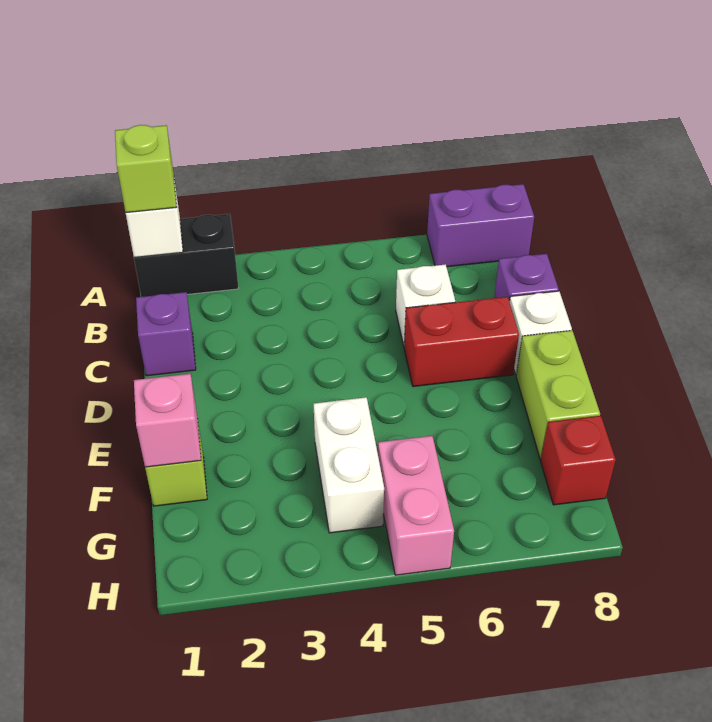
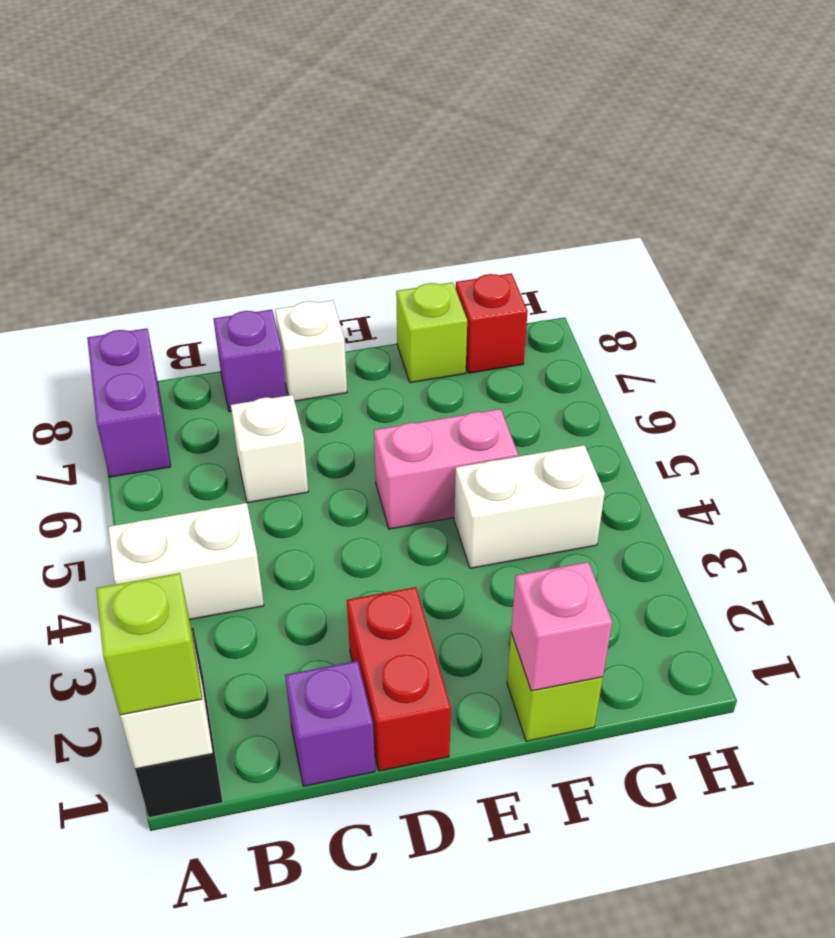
none -> white brick A4:B4 level 1
red brick D6:D7 level 1 -> red brick D1:D2 level 1
lime brick E8:F8 level 1 -> lime brick F8 level 1
pink brick G5:H5 level 1 -> pink brick E5:F5 level 1

